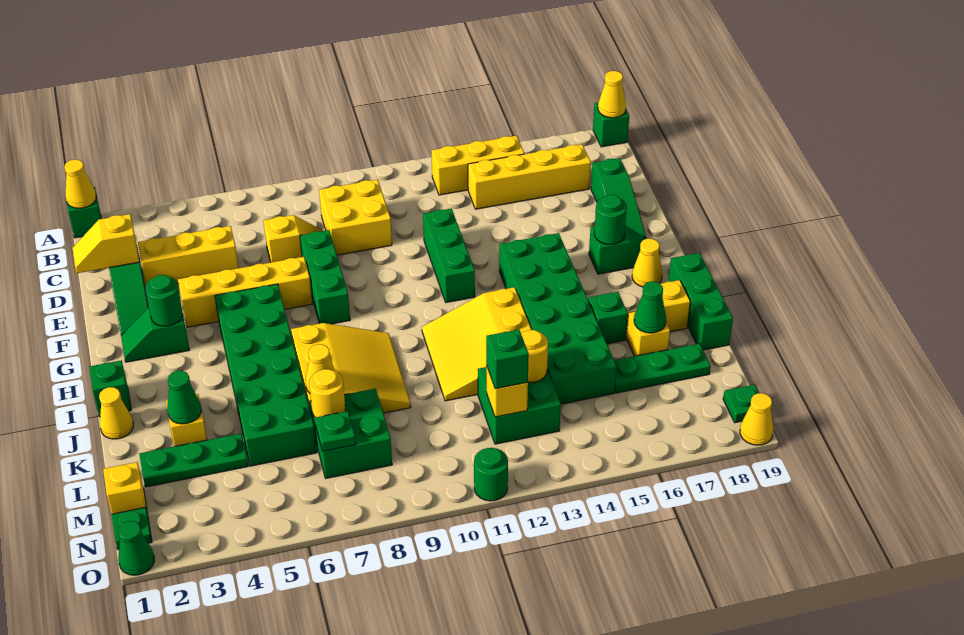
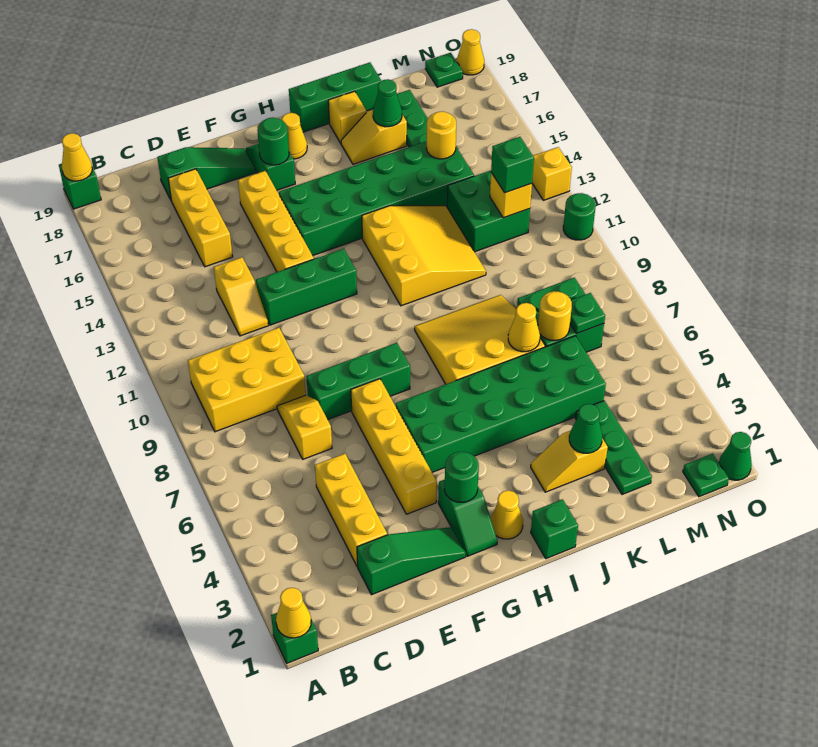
yellow brick B13:B15 level 1 -> yellow brick D15:D17 level 1
yellow brick C9:D10 level 1 -> yellow brick B9:D10 level 1
yellow brick C14:C17 level 1 -> yellow brick F13:F16 level 1
yellow slope D1:D2 level 2 top 2 -> yellow slope D12:D13 level 1 top 13
yellow slope I11:K13 level 1 top 13 -> yellow slope I11:K13 level 1 top I
yellow cone J1 level 1 -> yellow cone H2 level 1
green brick J16 level 1 -> none
yellow round brick L13 level 2 -> yellow round brick L15 level 2
yellow brick M1 level 1 -> yellow brick O13 level 1

